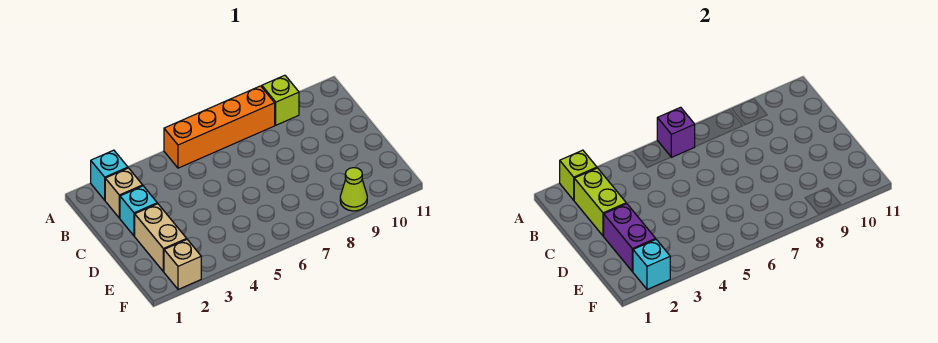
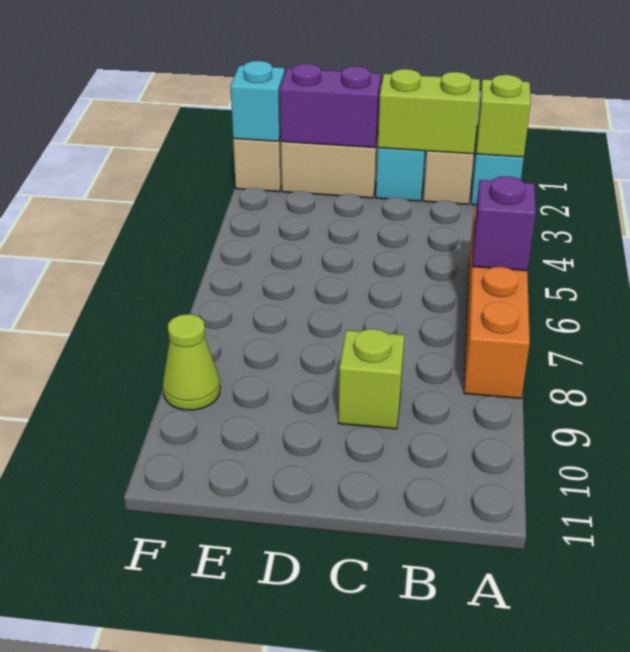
lime brick A9 level 1 -> lime brick C9 level 1

